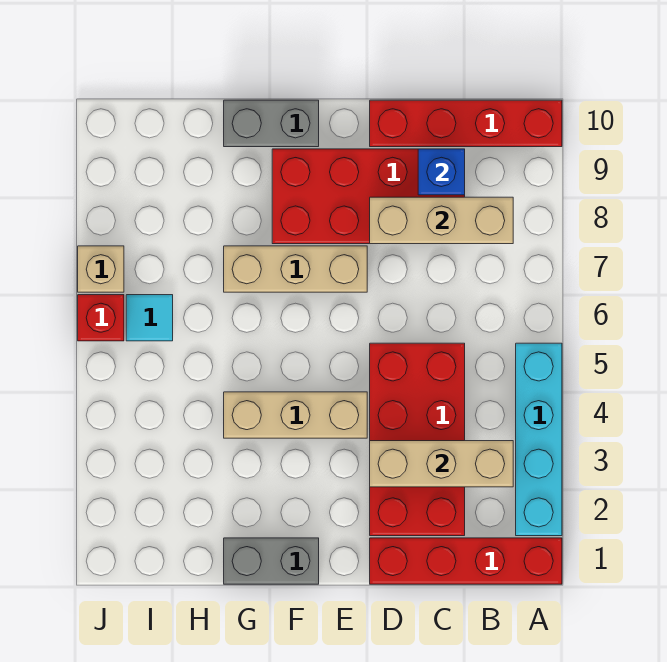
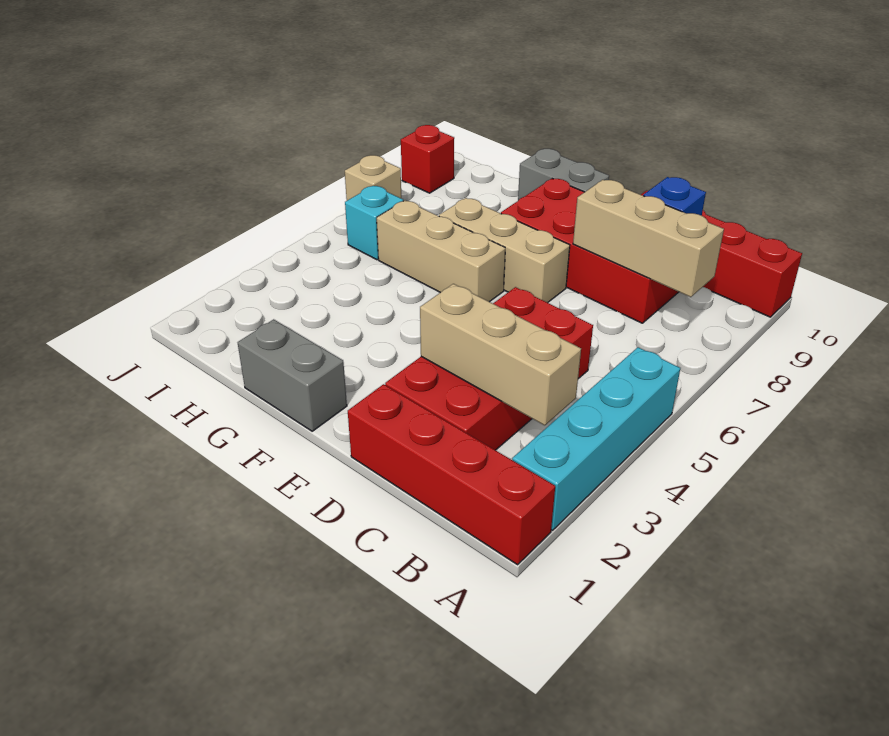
tan brick E4:G4 level 1 -> tan brick F6:H6 level 1
cyan tile I6 level 1 -> cyan brick I6 level 1
red brick J6 level 1 -> red brick J9 level 1

